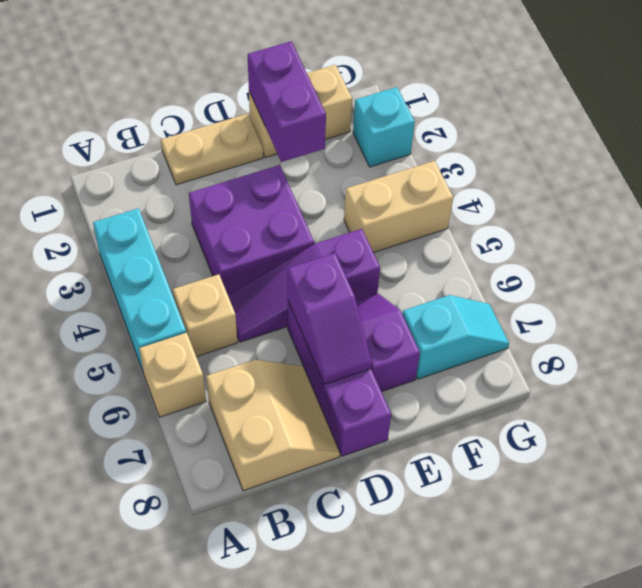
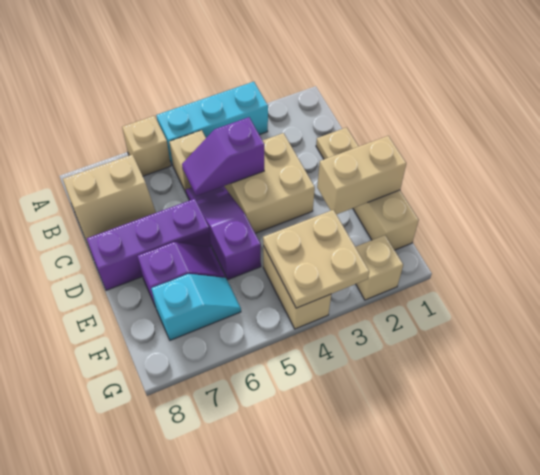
purple brick C3:D4 level 1 -> tan brick C3:D4 level 1
purple slope D6:D7 level 2 top 6 -> purple slope C4:C5 level 2 top 4
purple brick E1:E2 level 2 -> tan brick E1:E2 level 2
none -> tan plate F3:G4 level 2
cyan slope F7:G7 level 1 top F -> cyan slope F6:F7 level 1 top 7
cyan brick G2 level 1 -> tan brick G2 level 1

